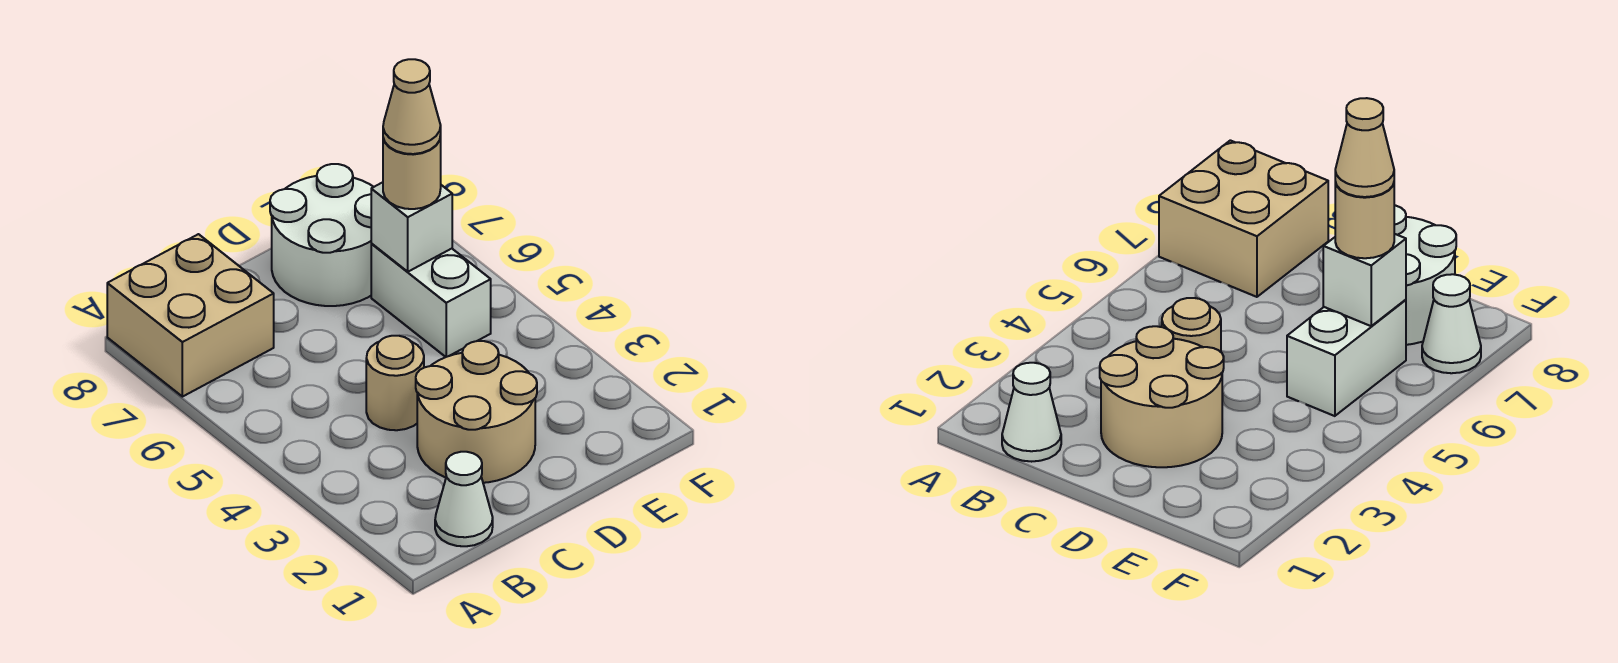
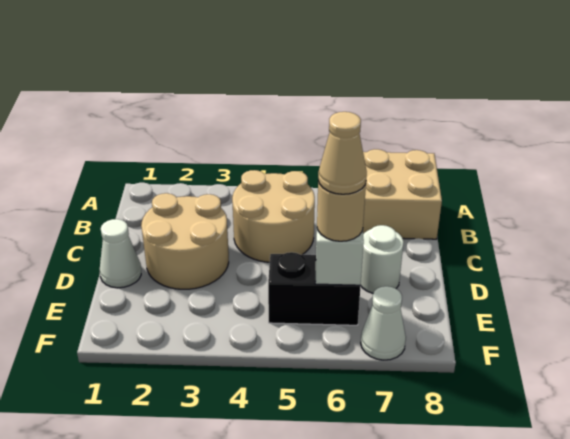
white cone B1 level 1 -> white cone D1 level 1
tan round brick C4 level 1 -> tan round brick B4:C5 level 1
white round brick D7:E8 level 1 -> white round brick D7 level 1
white brick E5:E6 level 1 -> black brick E5:E6 level 1

